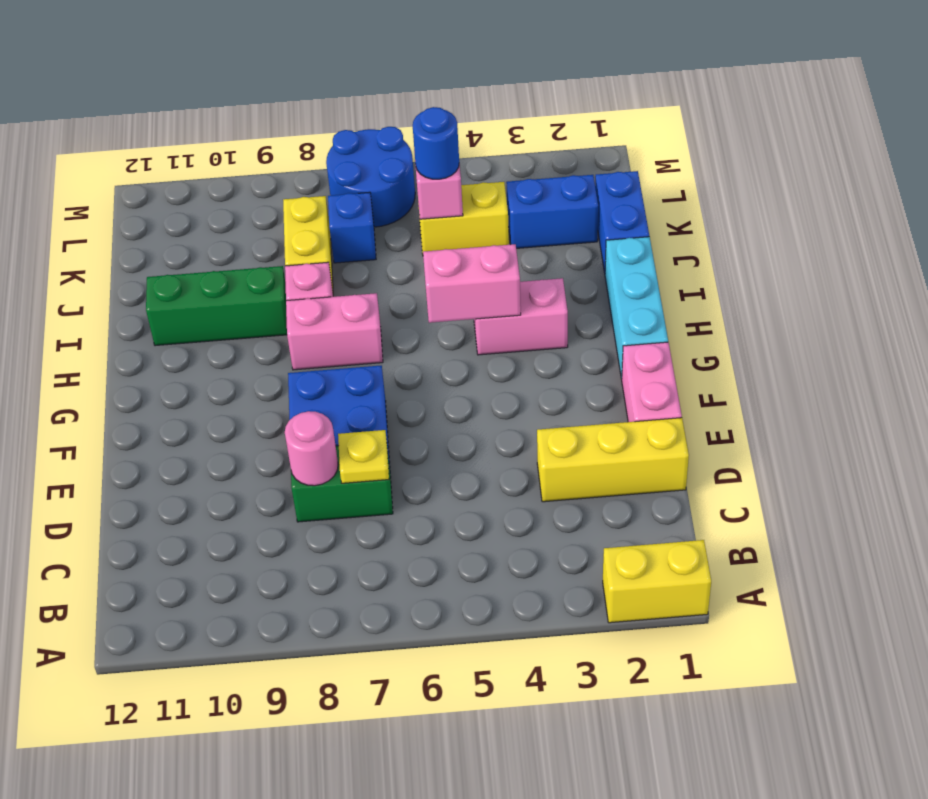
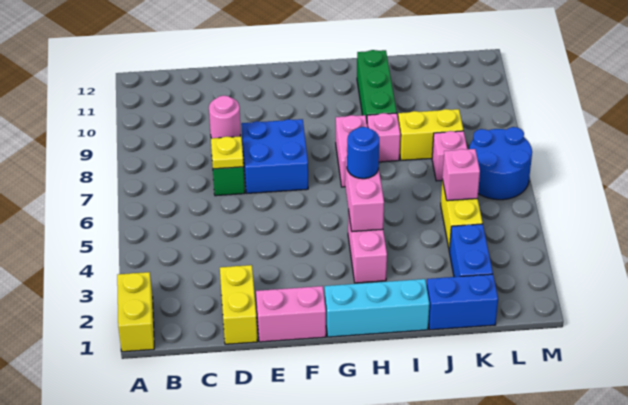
yellow brick D1:D3 level 1 -> yellow brick D1:D2 level 1
blue round brick K5 level 3 -> blue round brick H5 level 3
blue brick K7 level 1 -> pink brick K7 level 1

